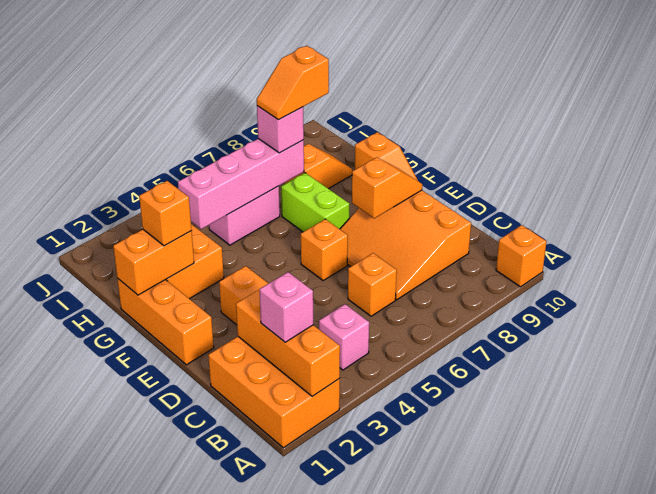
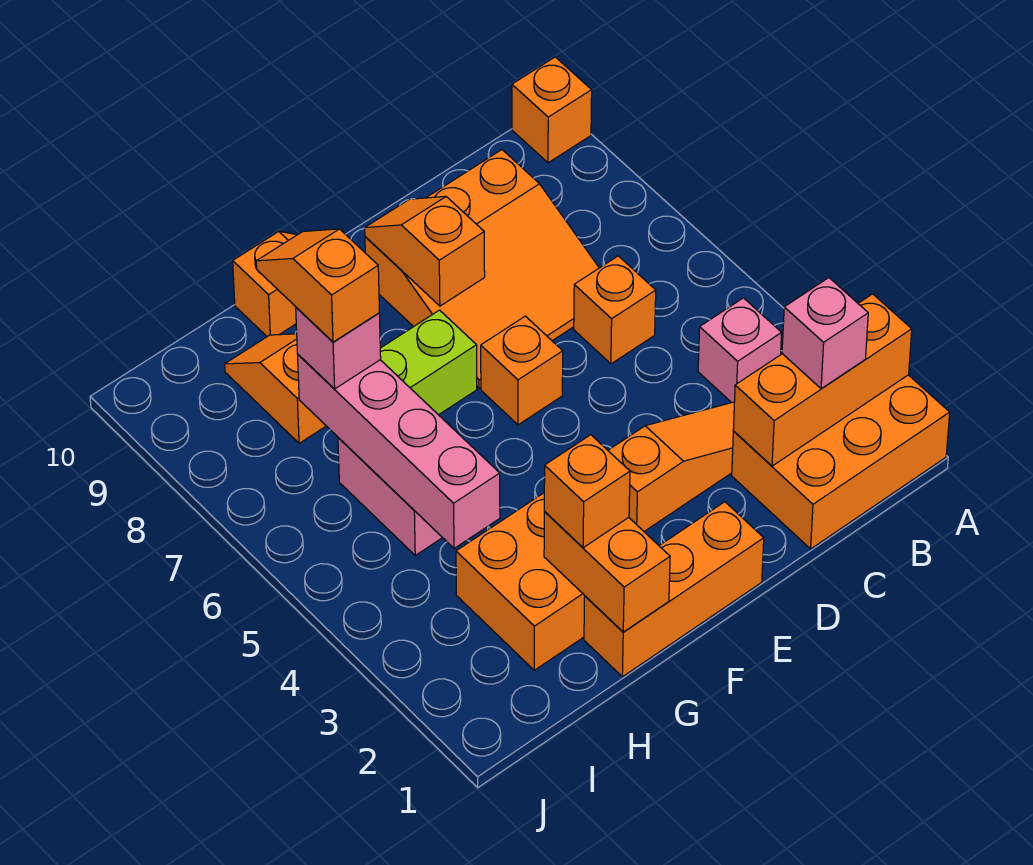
orange slope H7:H8 level 4 top 8 -> orange slope H7:H8 level 4 top 7

